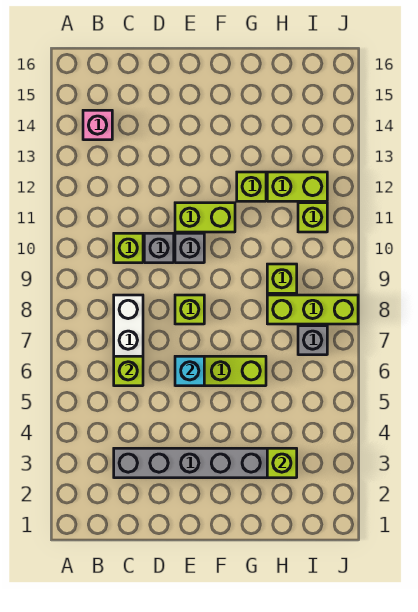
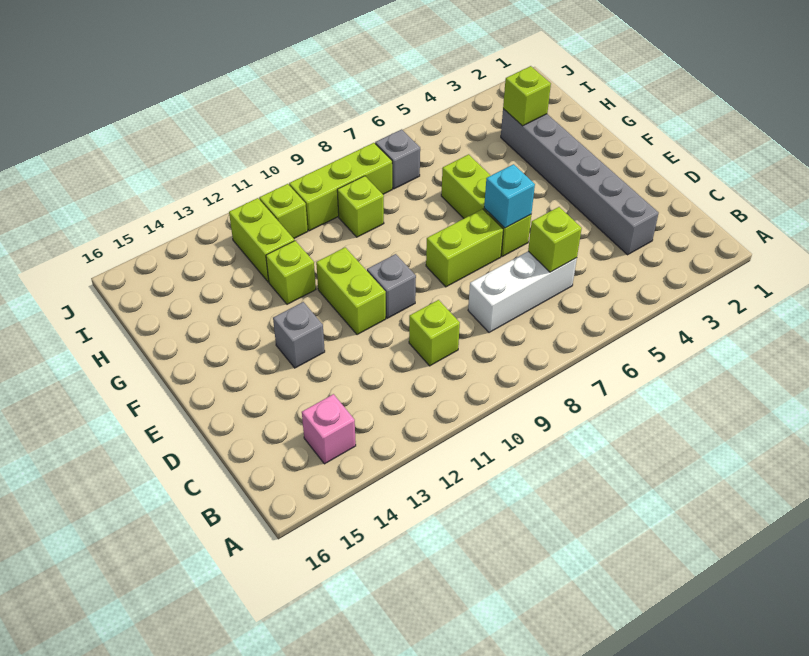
grey brick D10 level 1 -> grey brick E13 level 1
lime brick E8 level 1 -> lime brick E7:E8 level 1
lime brick H8:J8 level 1 -> lime brick I8:I10 level 1

